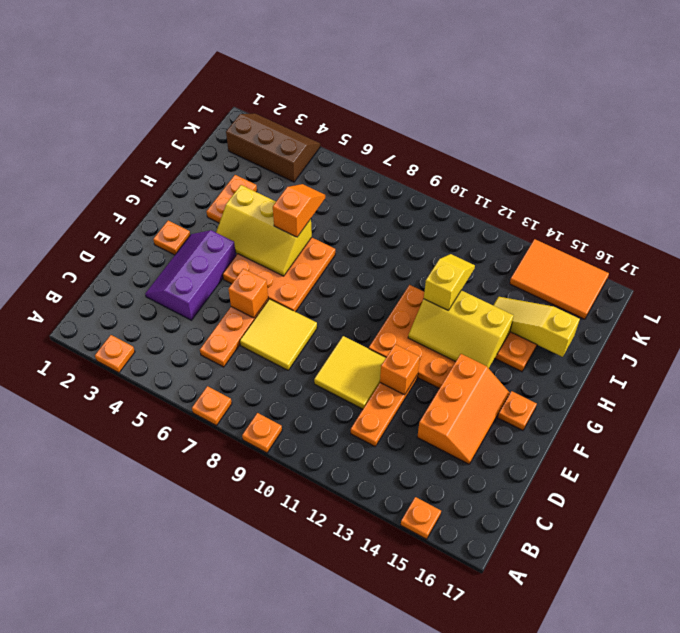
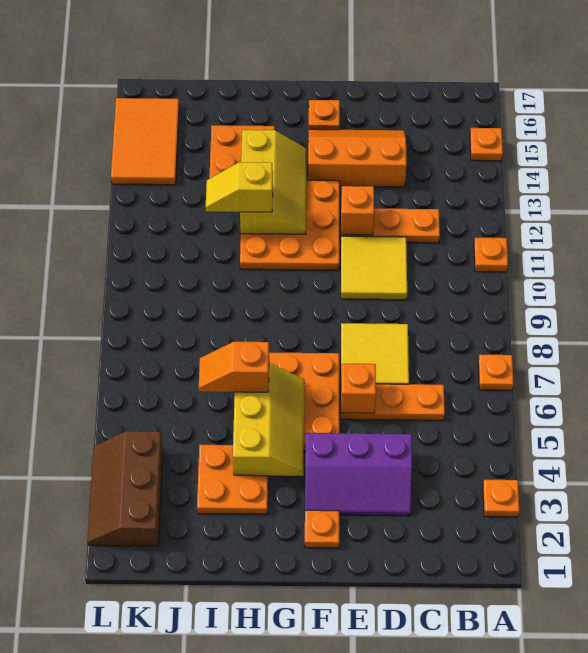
orange plate A9 level 1 -> orange plate A11 level 1
orange plate H3:I3 level 1 -> orange plate H3:I4 level 1
yellow slope I14:I16 level 2 top 16 -> none

